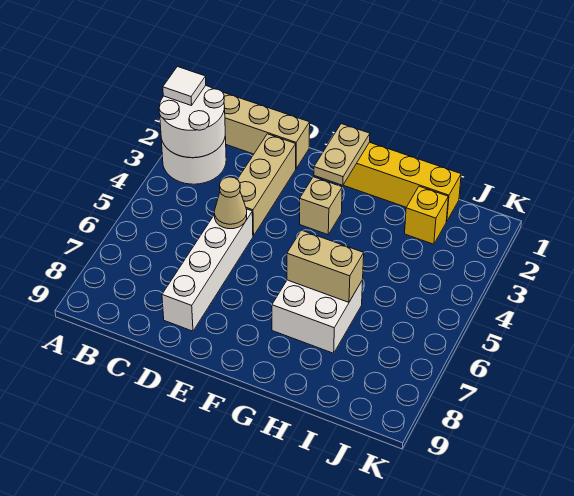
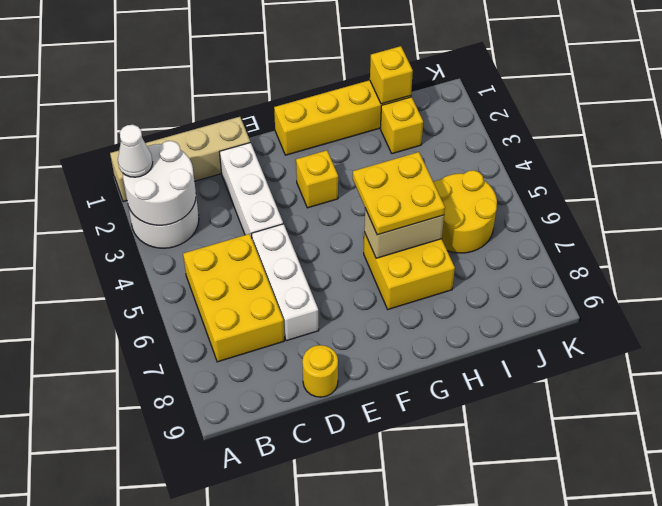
white tile A2 level 3 -> white cone A2 level 3
none -> yellow brick B5:C7 level 1
tan brick D2:D4 level 1 -> white brick D2:D4 level 1
white brick D5:D8 level 1 -> white brick D5:D7 level 1
tan cone D5 level 2 -> none
none -> yellow round brick D9 level 1
tan plate F1:F2 level 2 -> none
tan brick F3 level 1 -> yellow brick F3 level 1
none -> yellow plate G5:H6 level 3
white brick G6:H7 level 1 -> yellow brick G6:H7 level 1
none -> yellow brick I1 level 2
none -> yellow round brick I5:J6 level 1

